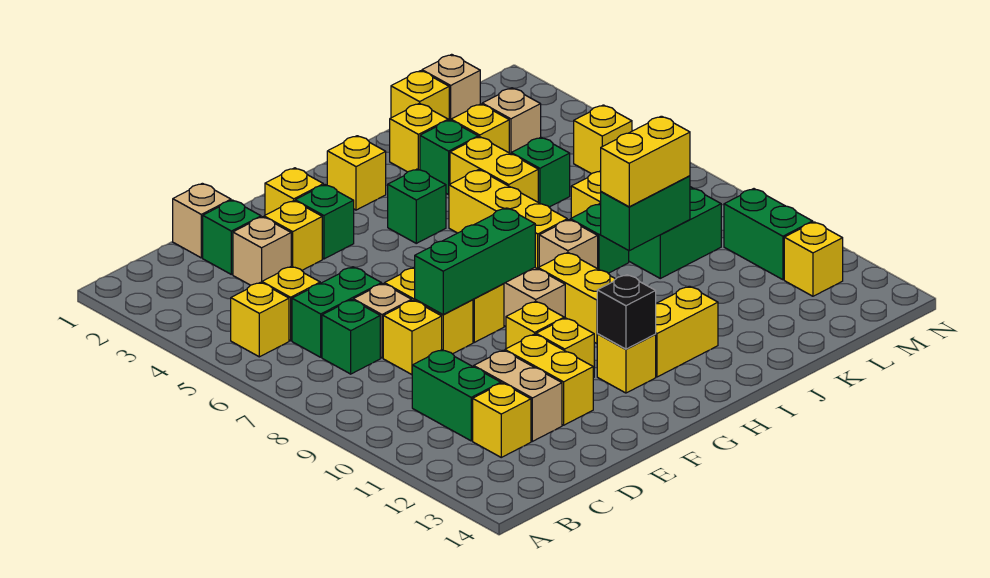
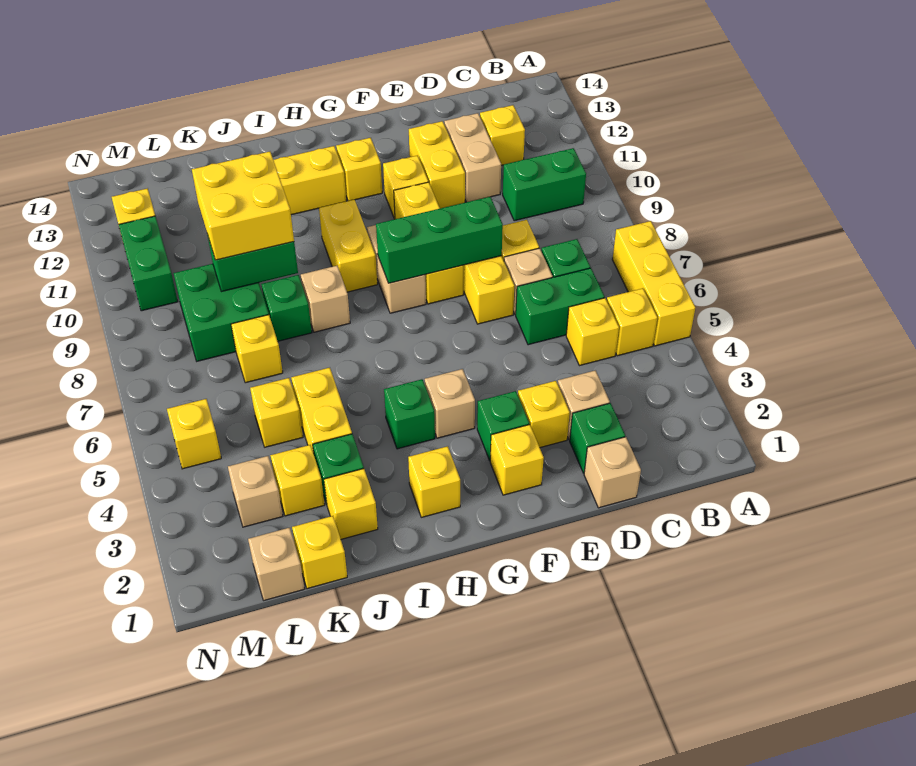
green brick C10:C11 level 1 -> green brick B10:C10 level 1
none -> tan brick G4 level 1
black brick G12 level 2 -> none
yellow brick I5:I7 level 1 -> yellow brick A5:A7 level 1
yellow brick J9:K9 level 3 -> yellow brick J9:K10 level 3
green brick K5 level 1 -> yellow brick K5 level 1

